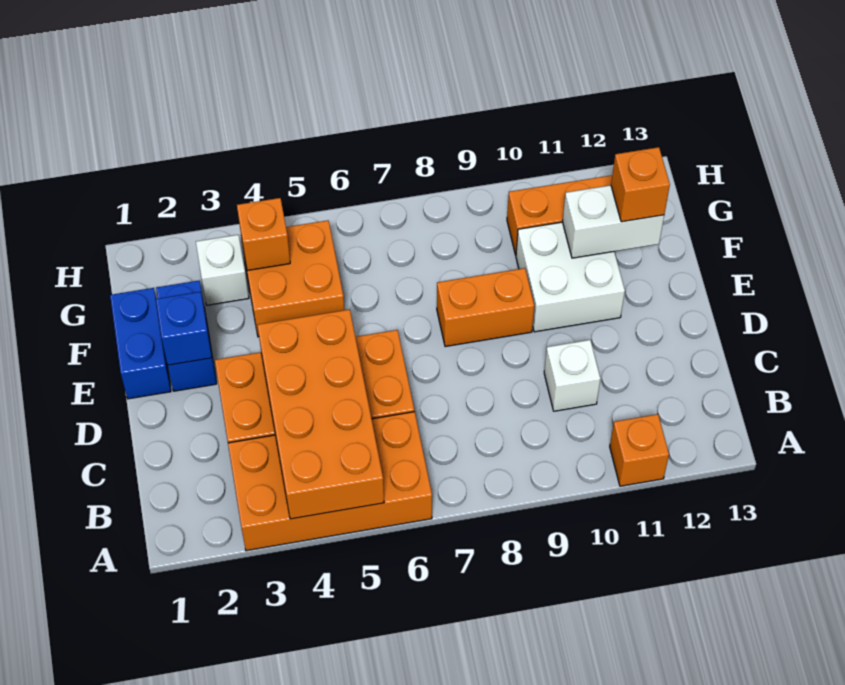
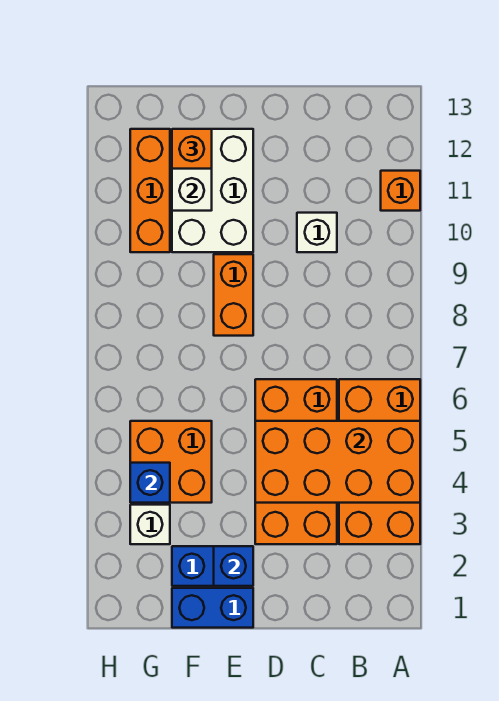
white brick E10:F11 level 1 -> white brick E10:F12 level 1
orange brick G4 level 2 -> blue brick G4 level 2

